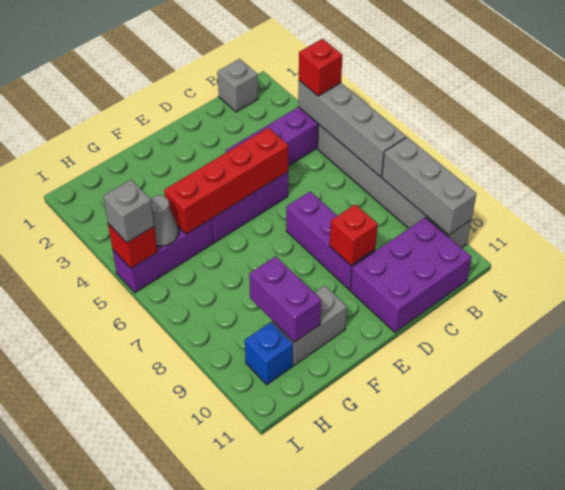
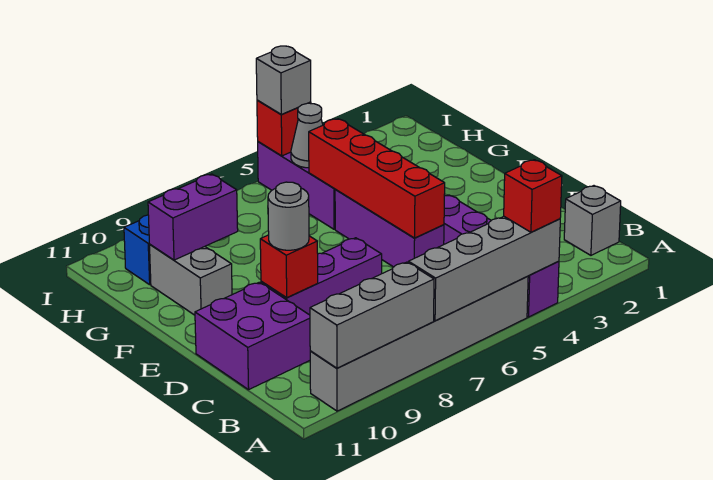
purple brick B10:D11 level 1 -> purple brick C10:D11 level 1
none -> grey round brick D9 level 3

